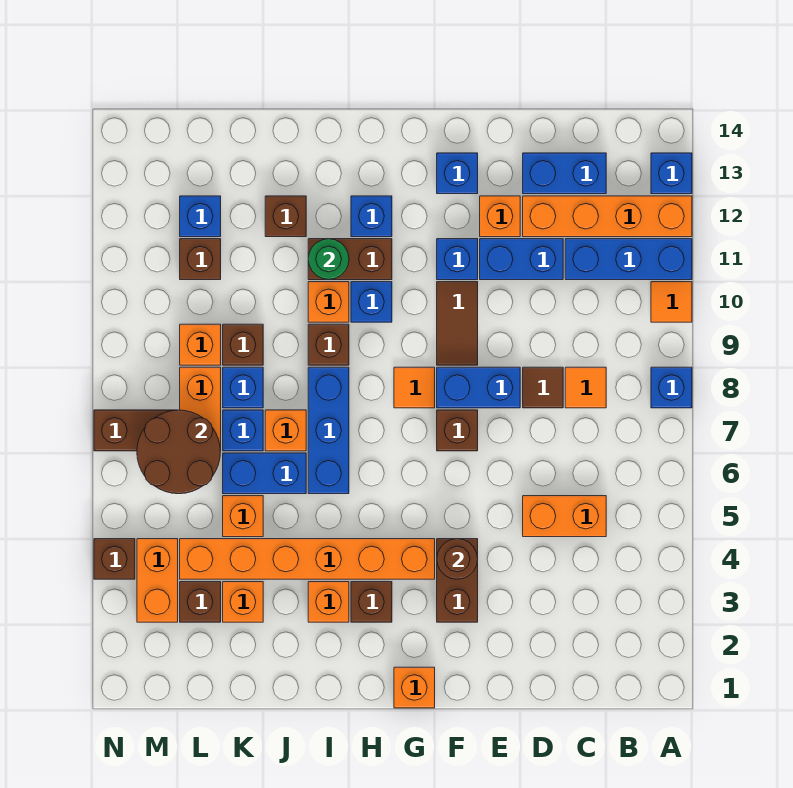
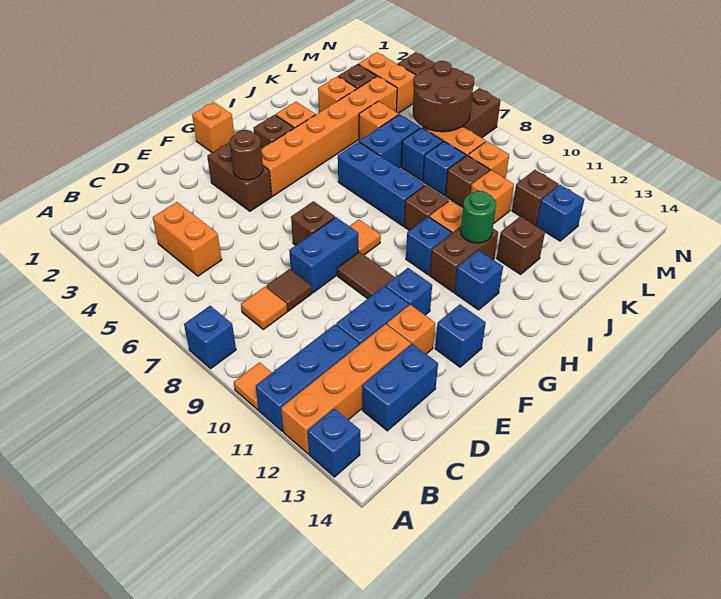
orange brick C5:D5 level 1 -> orange brick C4:C5 level 1
orange brick J7 level 1 -> orange brick K10 level 1

